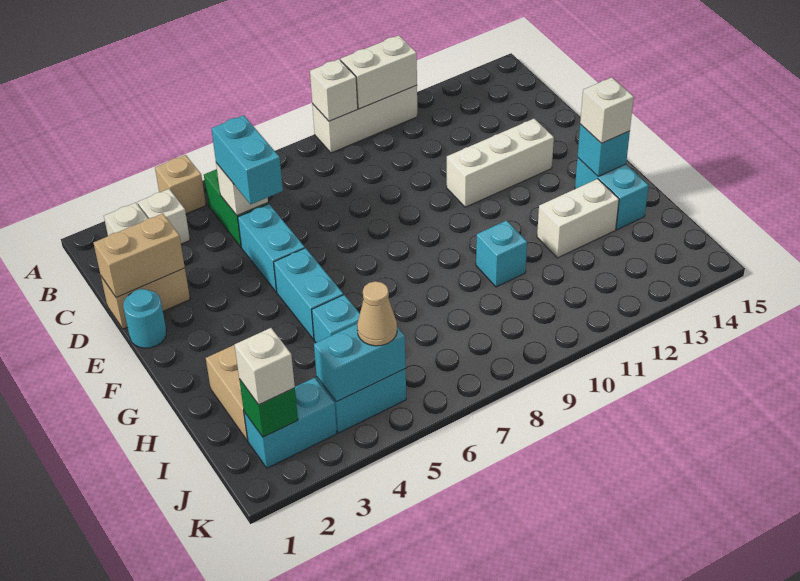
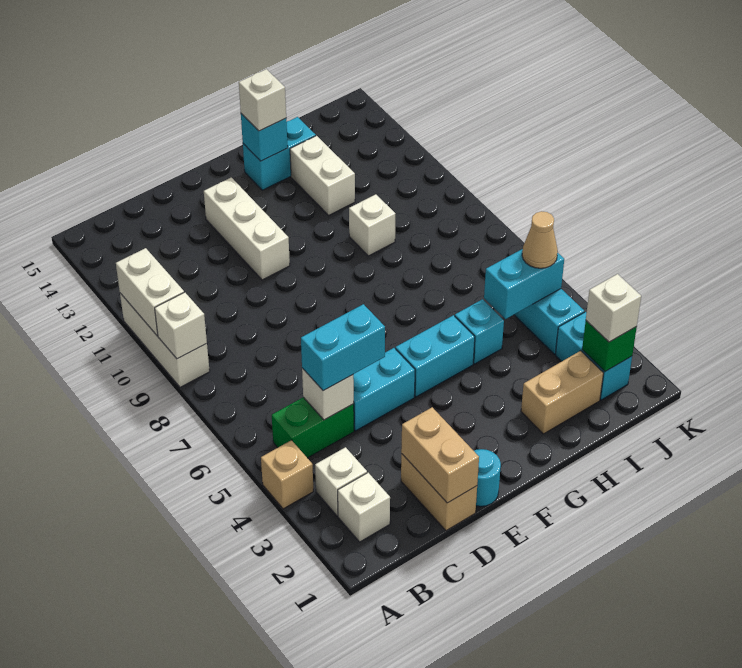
cyan brick H10 level 1 -> white brick H10 level 1
cyan brick J4:J5 level 2 -> cyan brick I5:J5 level 2

